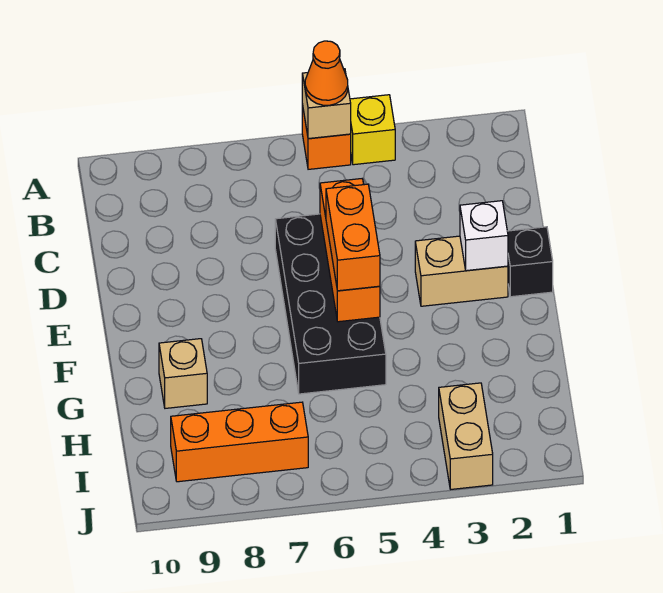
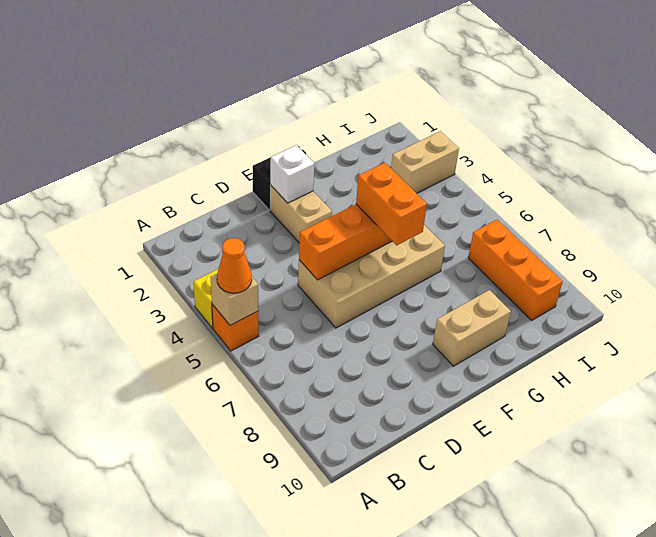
black brick D5:G6 level 1 -> tan brick D5:G6 level 1
orange brick E5:F5 level 3 -> orange brick F5:F6 level 3
tan brick G9 level 1 -> tan brick F9:G9 level 1

